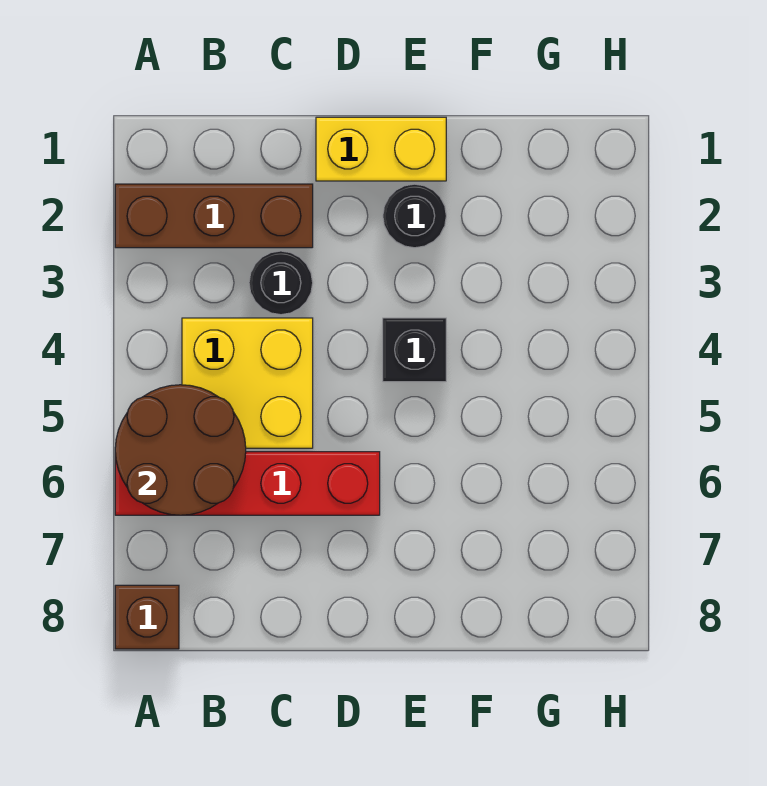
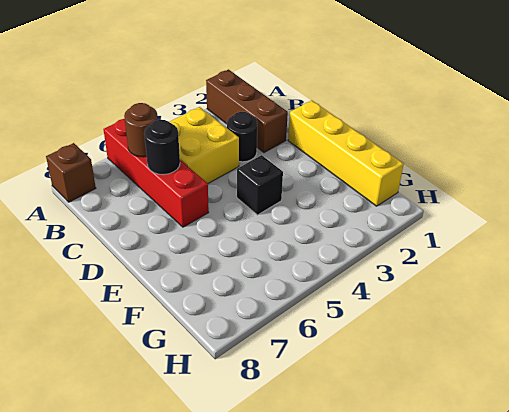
brown round brick A5:B6 level 2 -> brown round brick B6 level 2
yellow brick D1:E1 level 1 -> yellow brick D1:G1 level 1
black round brick E2 level 1 -> black round brick C6 level 2

